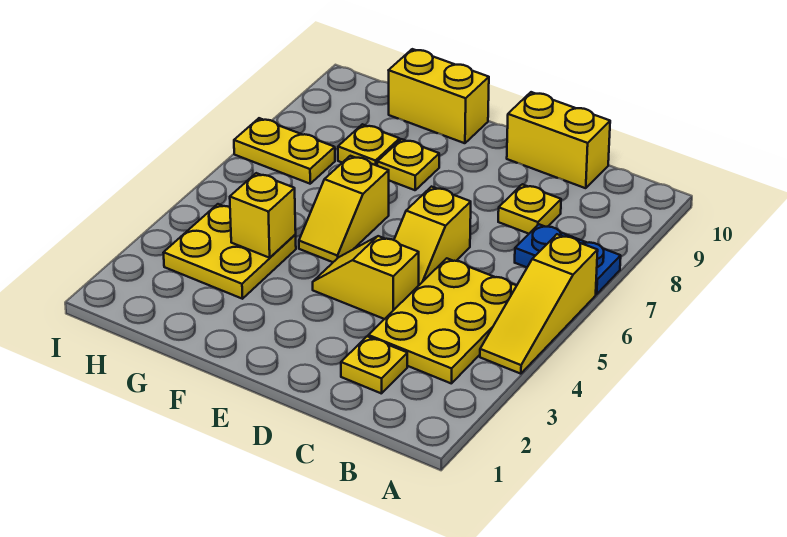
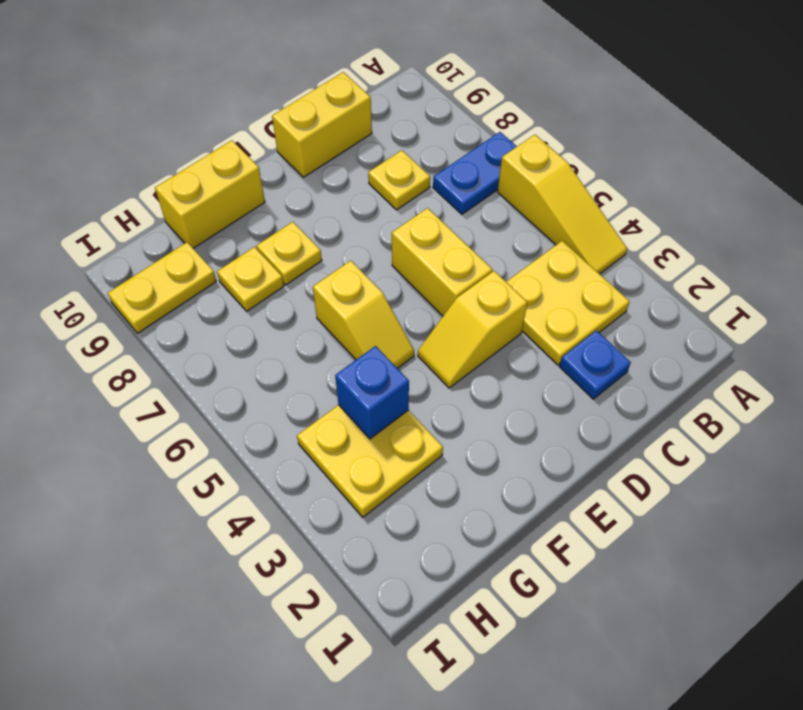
yellow plate B3:C5 level 1 -> yellow plate B3:C4 level 1
yellow plate C2 level 1 -> blue plate C2 level 1
yellow slope D5:D6 level 1 top 6 -> yellow brick D5:D6 level 1
yellow brick G4 level 2 -> blue brick G4 level 2
yellow plate H7:I7 level 1 -> yellow plate H9:I9 level 1

